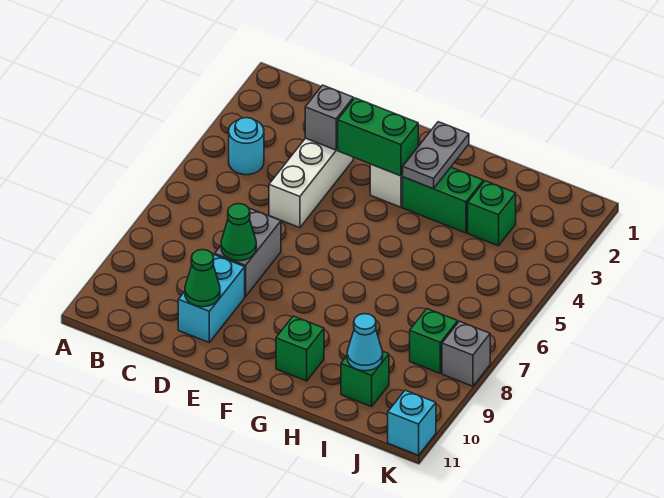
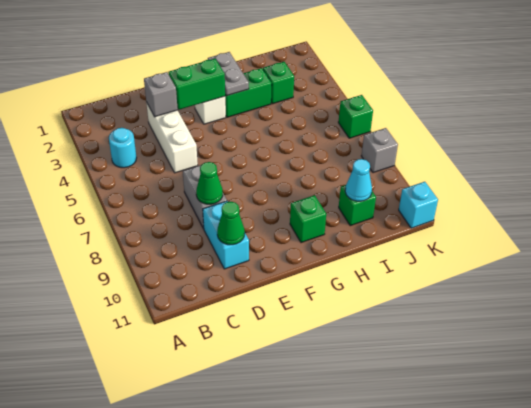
green brick J8 level 1 -> green brick K6 level 1

